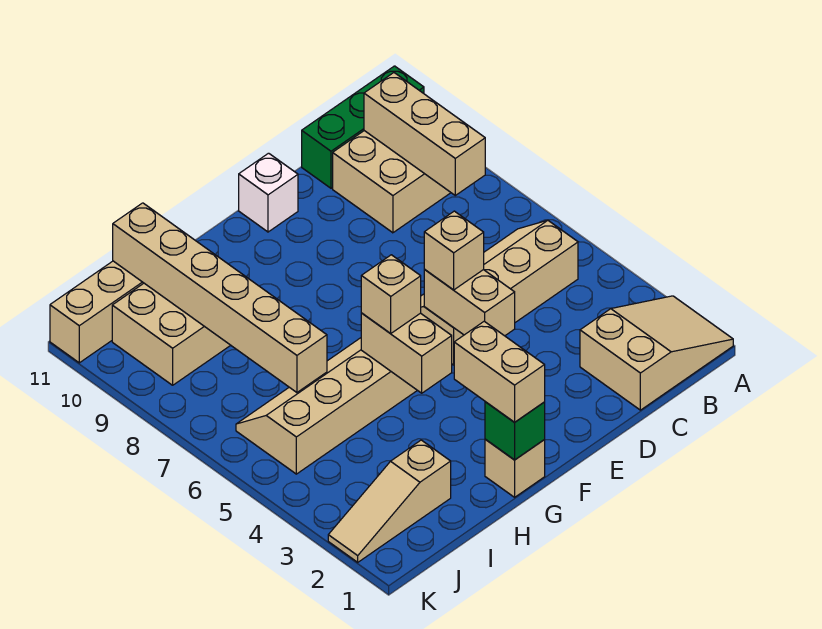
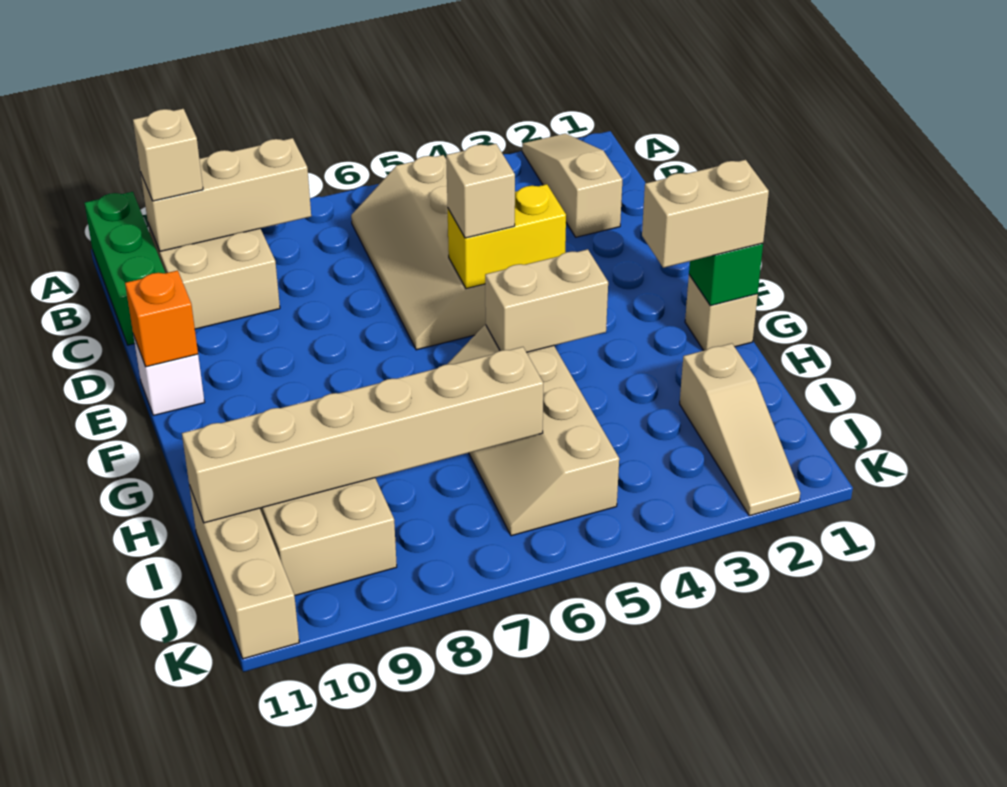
tan slope A1:C2 level 1 top C -> tan slope A2:C2 level 1 top C
tan brick E4:E5 level 2 -> yellow brick E4:E5 level 2
none -> orange brick E11 level 2
tan brick G5 level 3 -> tan brick B10 level 3

